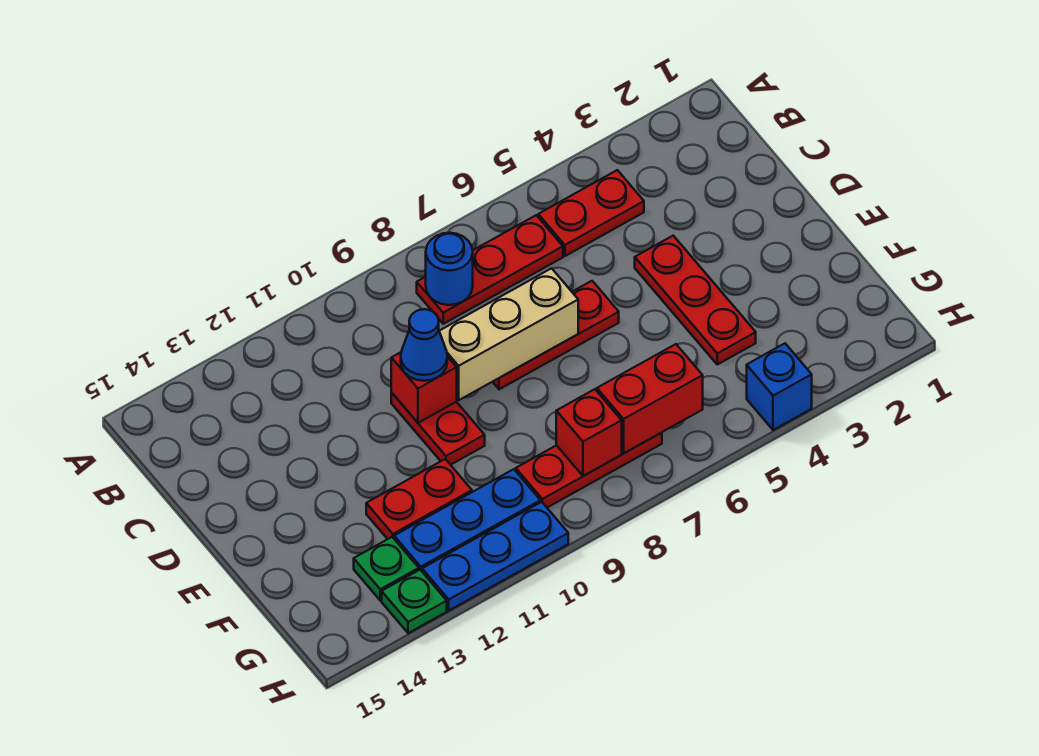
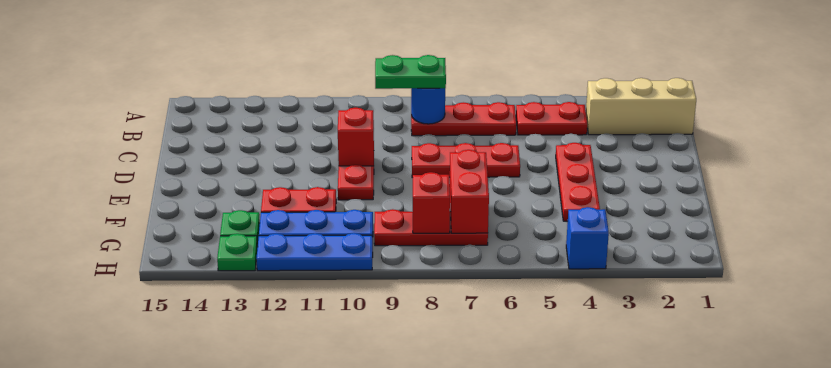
none -> green plate B8:B9 level 3
tan brick D7:D9 level 2 -> tan brick B1:B3 level 1
blue cone D10 level 3 -> none
red brick G6:G7 level 2 -> red brick F7:G7 level 2

